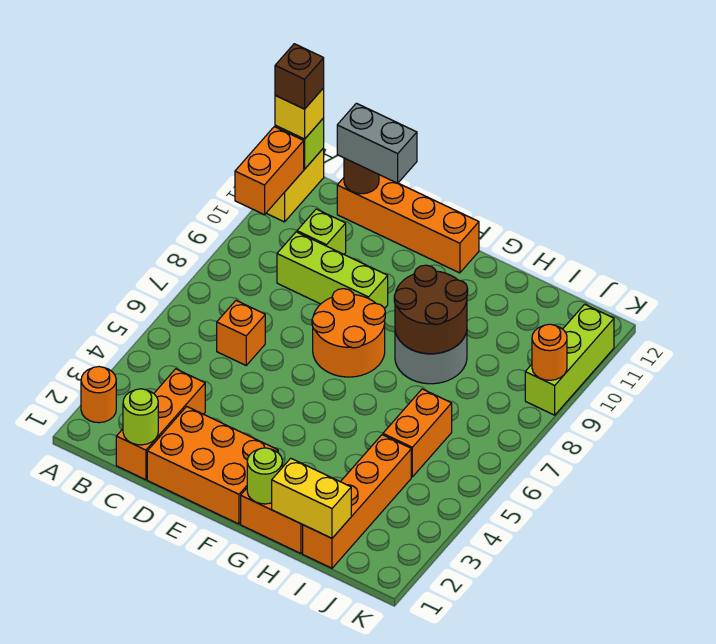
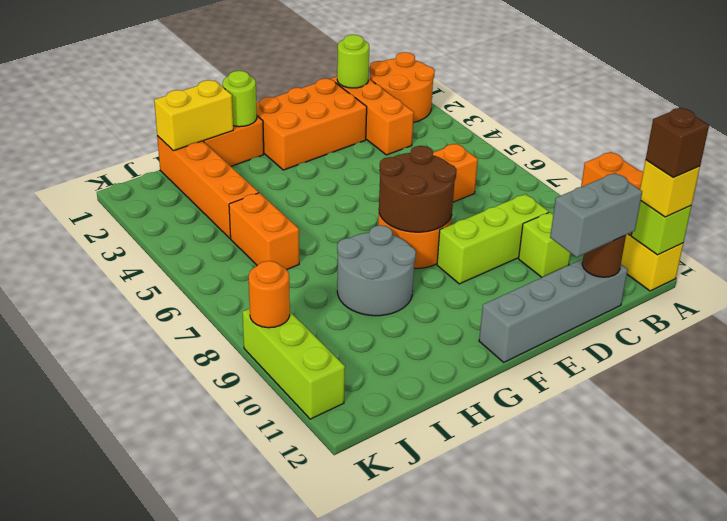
orange round brick A2 level 1 -> orange round brick A1:B2 level 1
orange brick C12:F12 level 1 -> grey brick C12:F12 level 1
brown round brick G8:H9 level 2 -> brown round brick E7:F8 level 2

